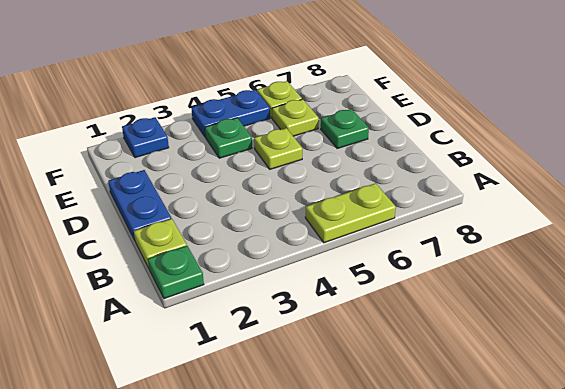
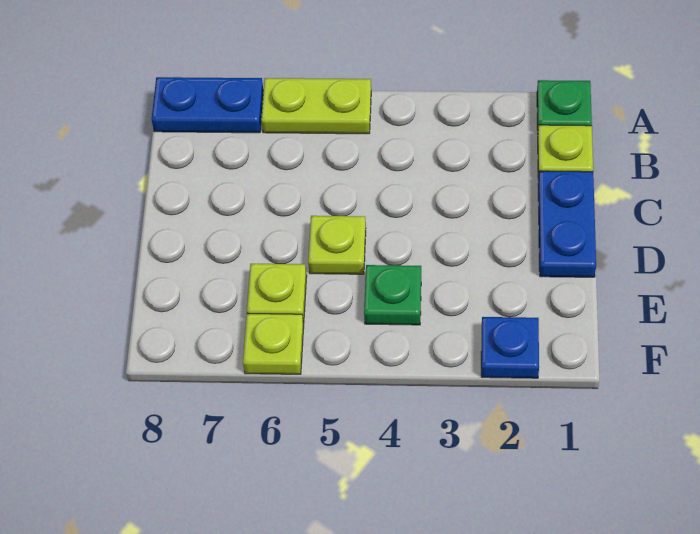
green plate D7 level 1 -> none
blue plate F4:F5 level 1 -> blue plate A7:A8 level 1

